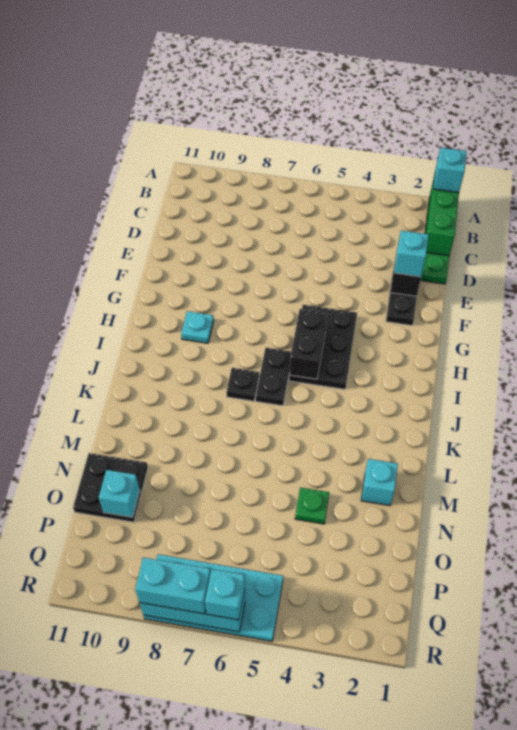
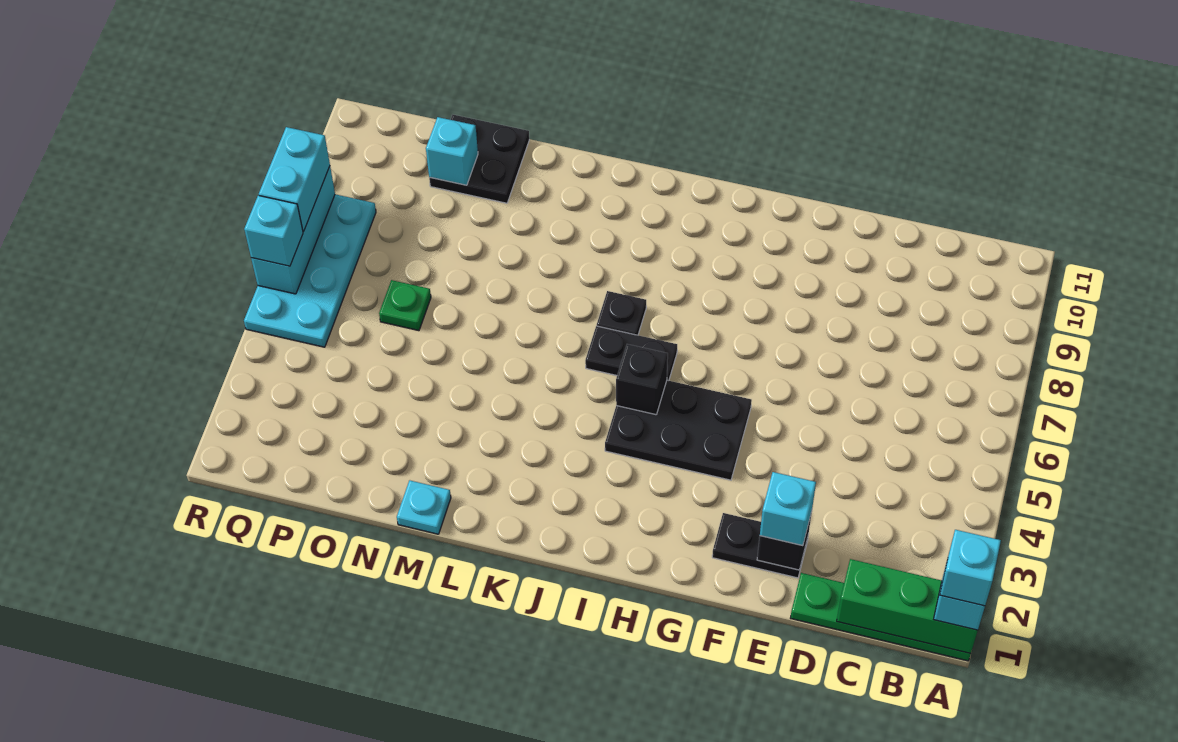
black brick H5:I5 level 2 -> black brick I5 level 2
cyan plate H9 level 1 -> cyan plate M1 level 1
cyan brick M2 level 1 -> cyan brick A1 level 4
green plate N4 level 1 -> green plate O6 level 1

